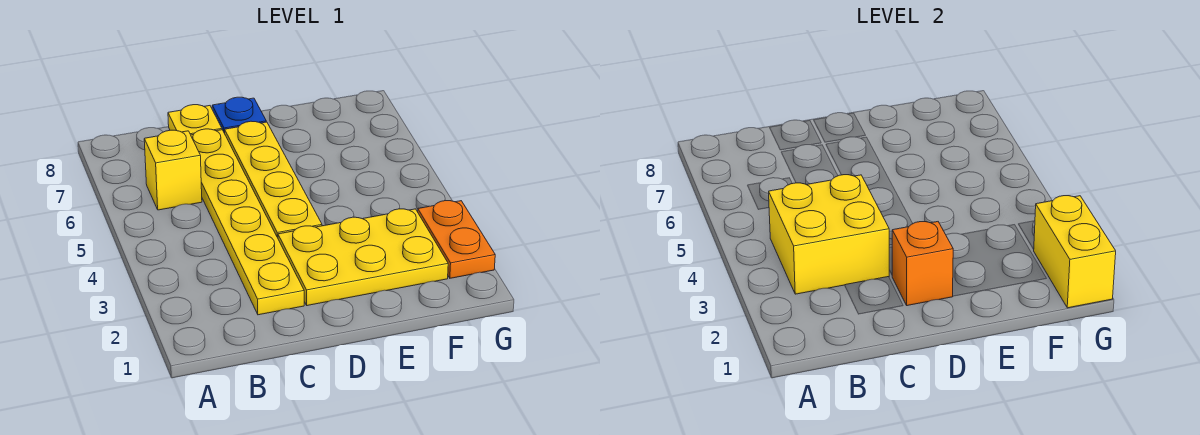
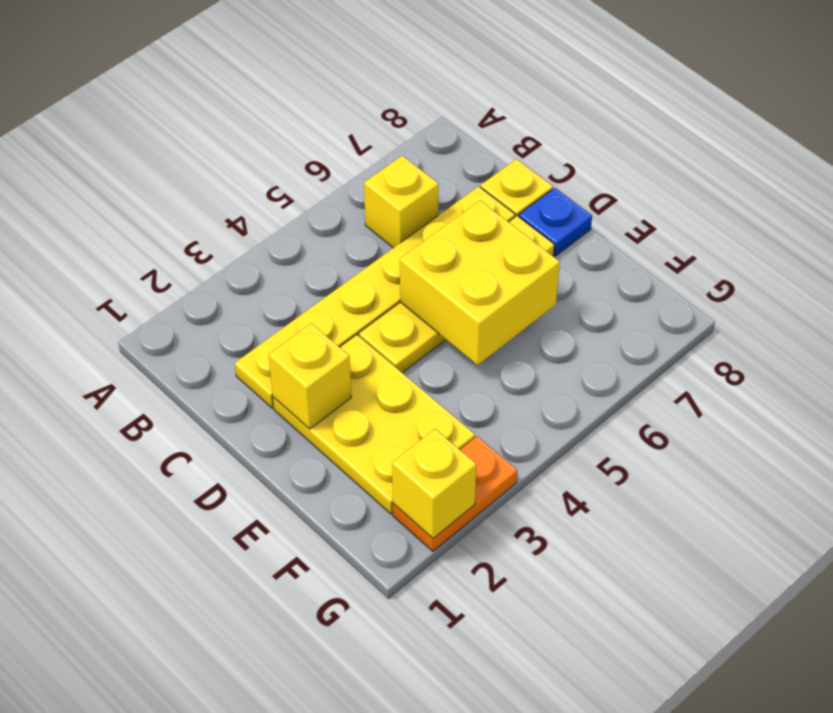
yellow brick B3:C4 level 2 -> yellow brick D5:E6 level 2
orange brick D2 level 2 -> yellow brick D2 level 2
yellow brick G1:G2 level 2 -> yellow brick G2 level 2

